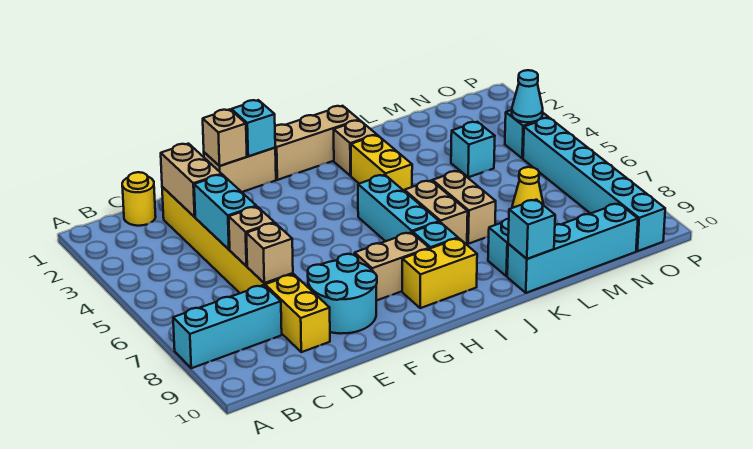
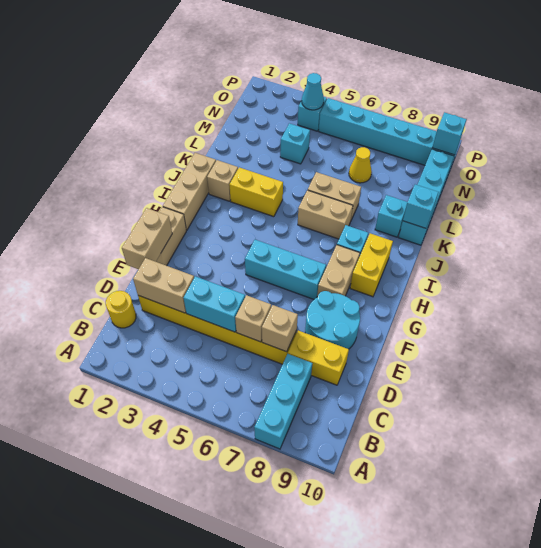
tan brick F1 level 2 -> tan brick E1:F1 level 2
cyan brick G1 level 2 -> cyan brick O10 level 2
cyan brick I5:I7 level 1 -> cyan brick G5:G7 level 1

